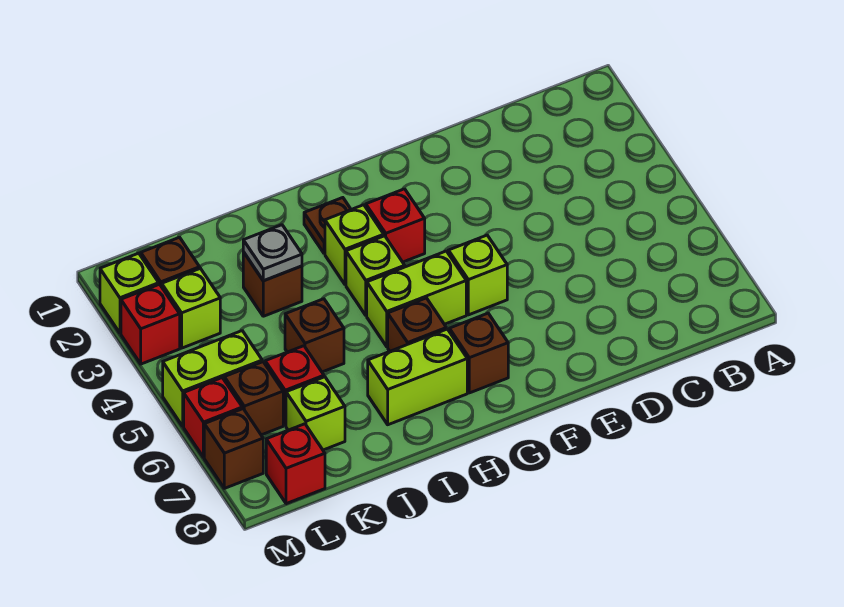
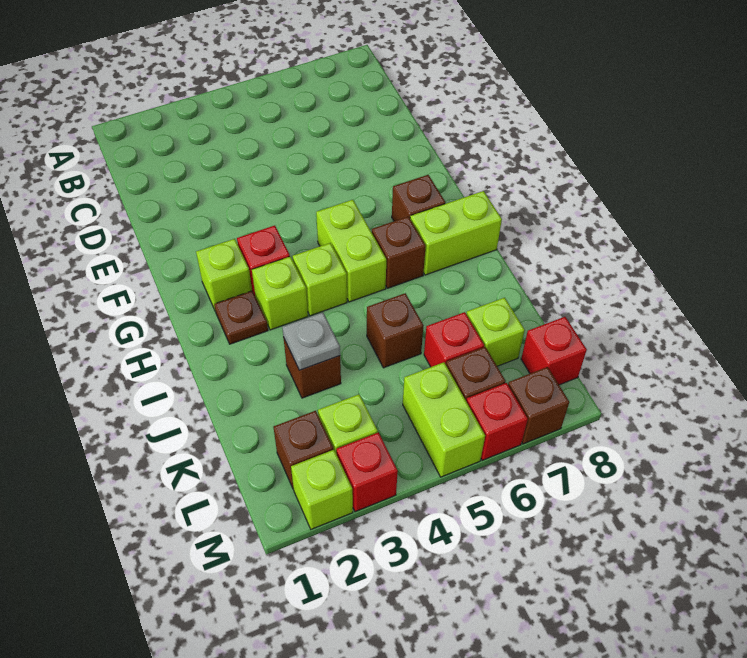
lime brick F5 level 1 -> lime brick G2 level 1
lime brick H7:I7 level 1 -> lime brick H7:H8 level 1

